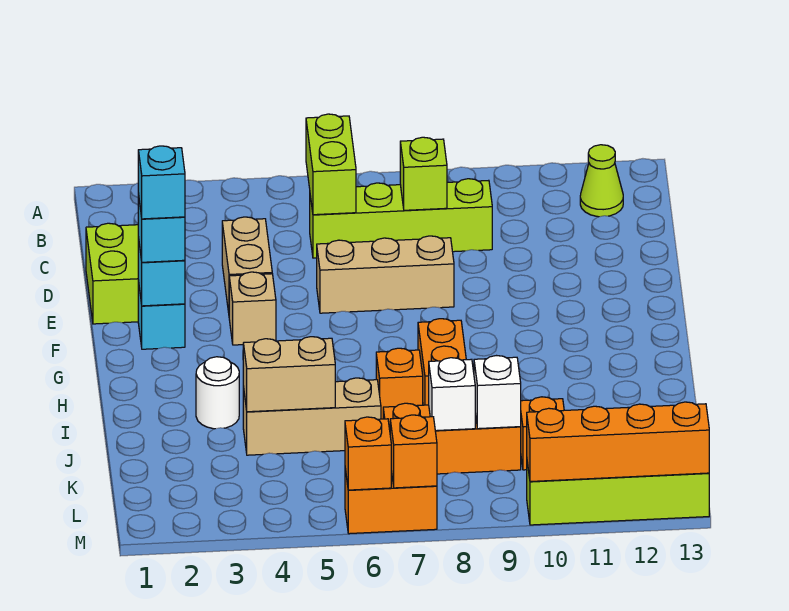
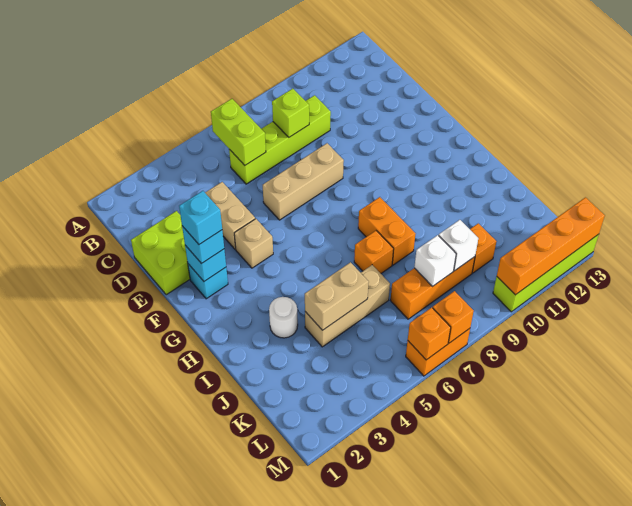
lime cone B12 level 1 -> none

